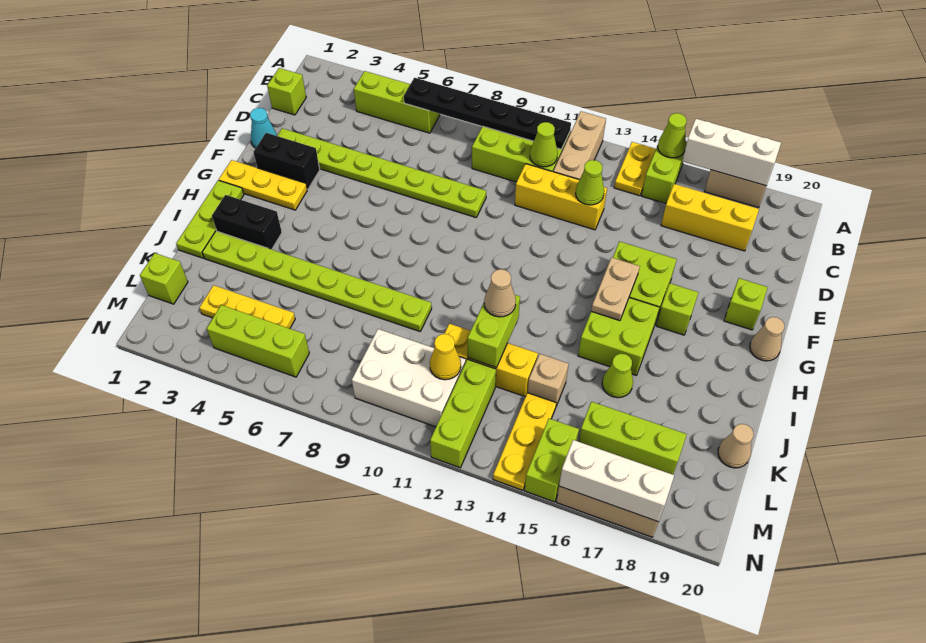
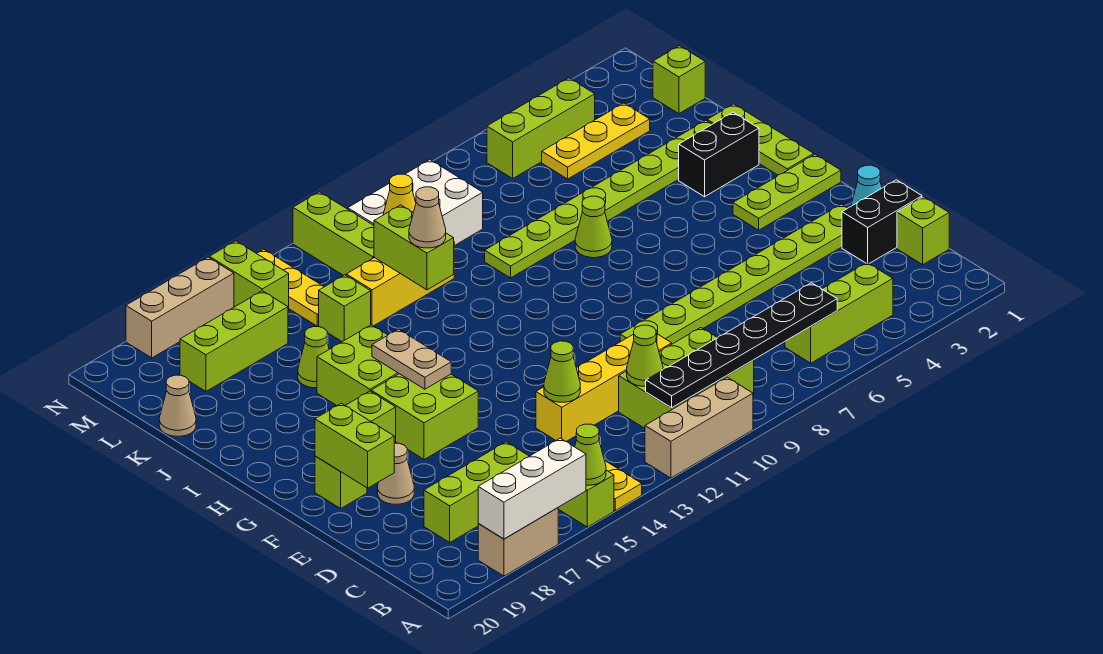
tan brick A12:C12 level 1 -> tan brick A10:A12 level 1
yellow brick C16:C18 level 1 -> lime brick C16:C18 level 1
yellow brick D11:D13 level 1 -> yellow brick D10:D13 level 1
none -> lime brick E19:F19 level 2
black brick F2:F3 level 1 -> black brick D1:D2 level 1
yellow plate G1:G3 level 1 -> lime plate G1:G3 level 1
tan cone G20 level 1 -> tan cone E18 level 1
none -> lime cone I7 level 1
tan brick K14 level 1 -> lime brick K14 level 1
white brick N16:N18 level 2 -> none

